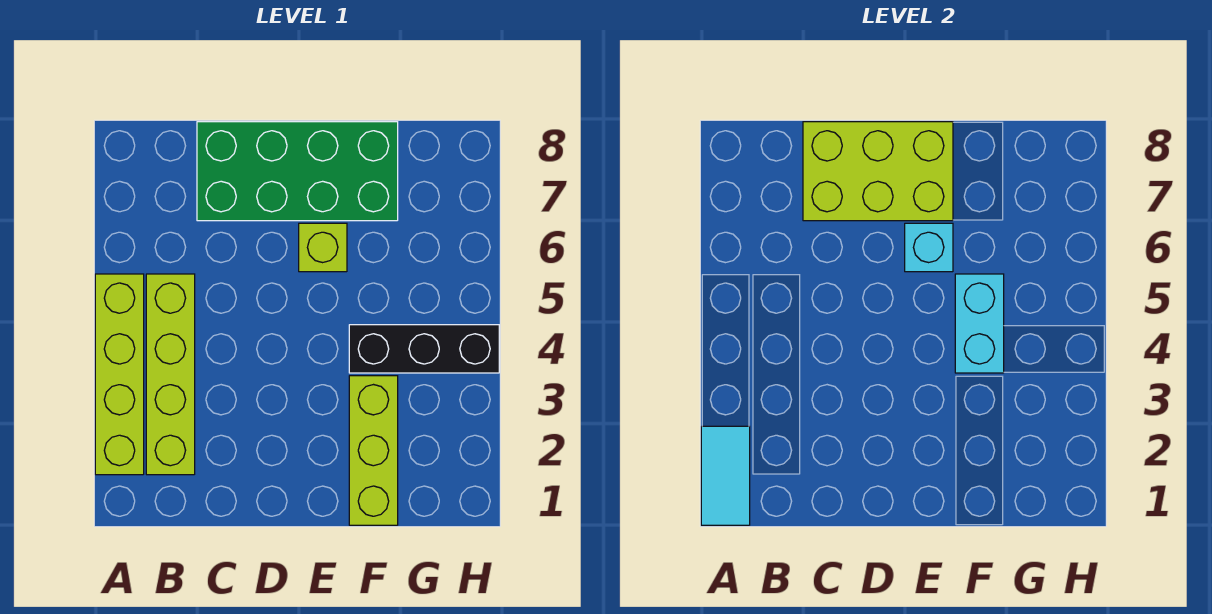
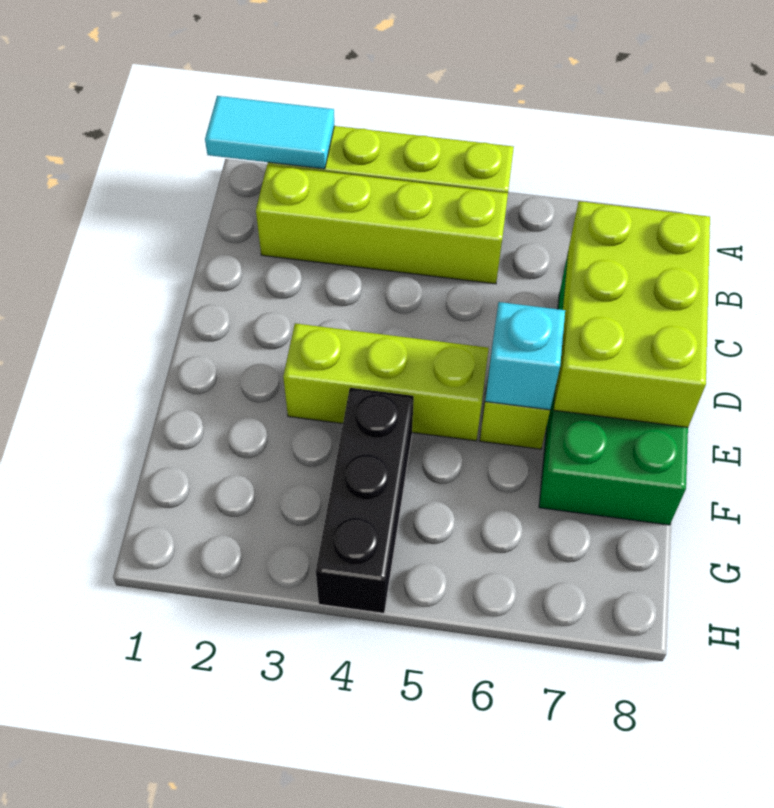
lime brick F1:F3 level 1 -> lime brick E3:E5 level 1
cyan brick F4:F5 level 2 -> none

